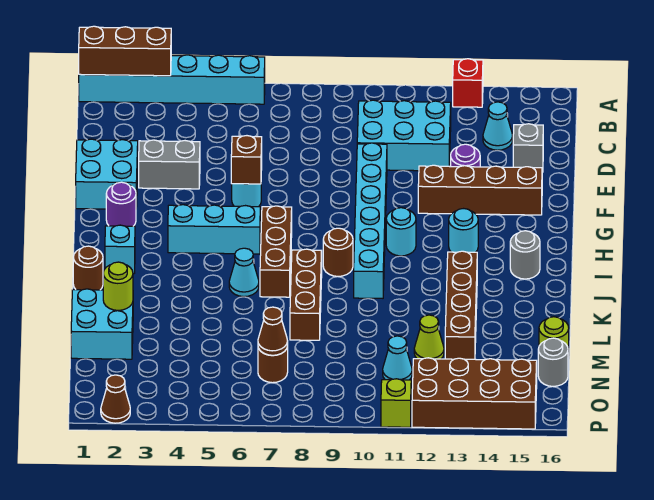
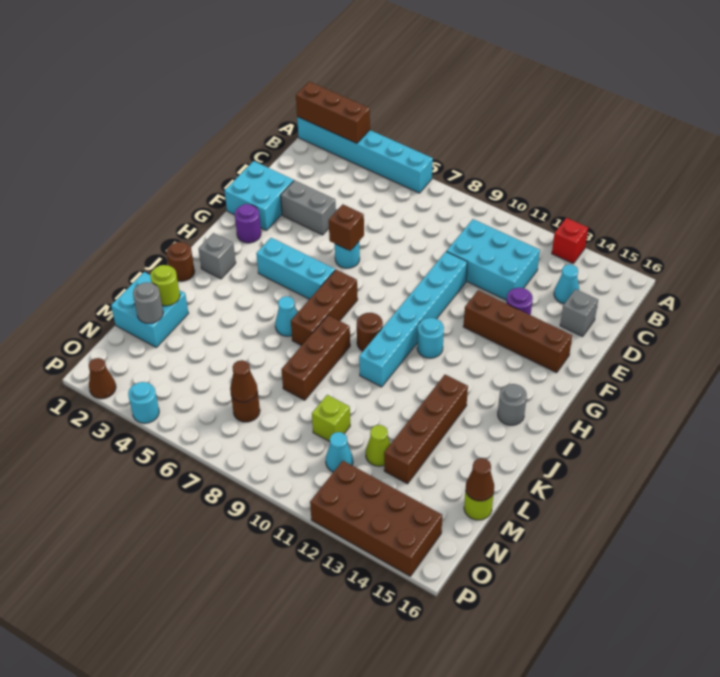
cyan round brick H13 level 1 -> cyan round brick P4 level 1
cyan brick I2 level 1 -> grey brick I2 level 1
none -> brown cone M16 level 2
grey round brick N16 level 1 -> grey round brick M2 level 2
lime brick P11 level 1 -> lime brick M10 level 1

